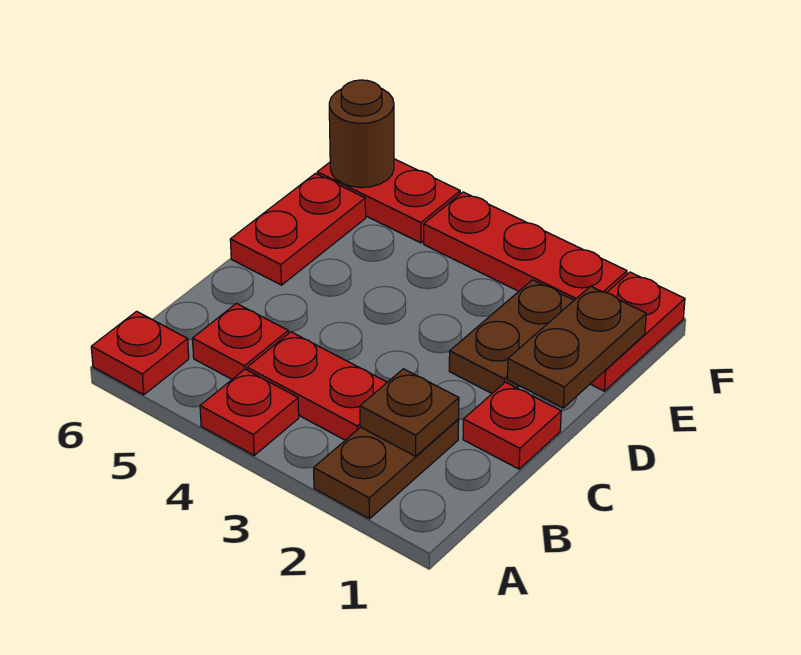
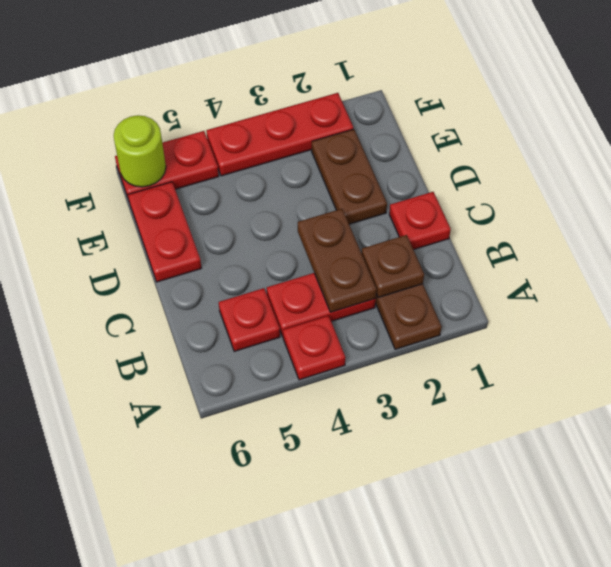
red plate A6 level 1 -> none
brown plate D1:E1 level 2 -> brown plate B3:C3 level 2
red plate E1:F1 level 1 -> none
brown round brick F6 level 2 -> lime round brick F6 level 2

